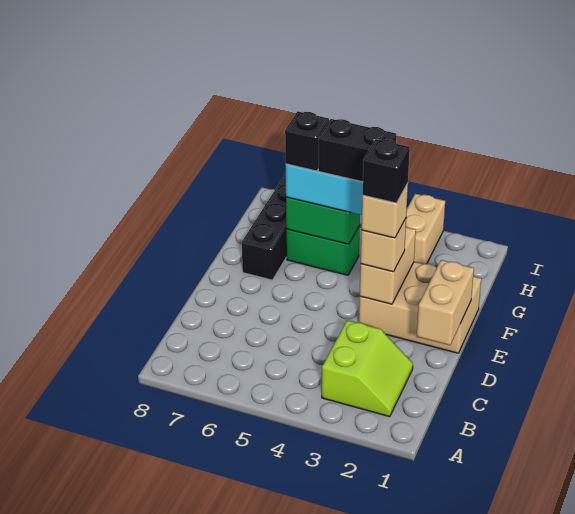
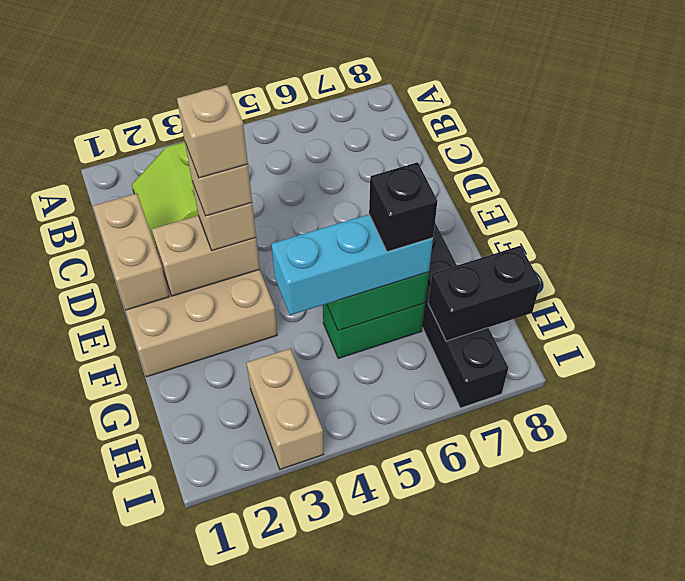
tan brick E3:F3 level 2 -> tan brick E2:E3 level 2
black brick E3 level 5 -> tan brick E3 level 5
black brick G4:G5 level 4 -> black brick H7:H8 level 2

